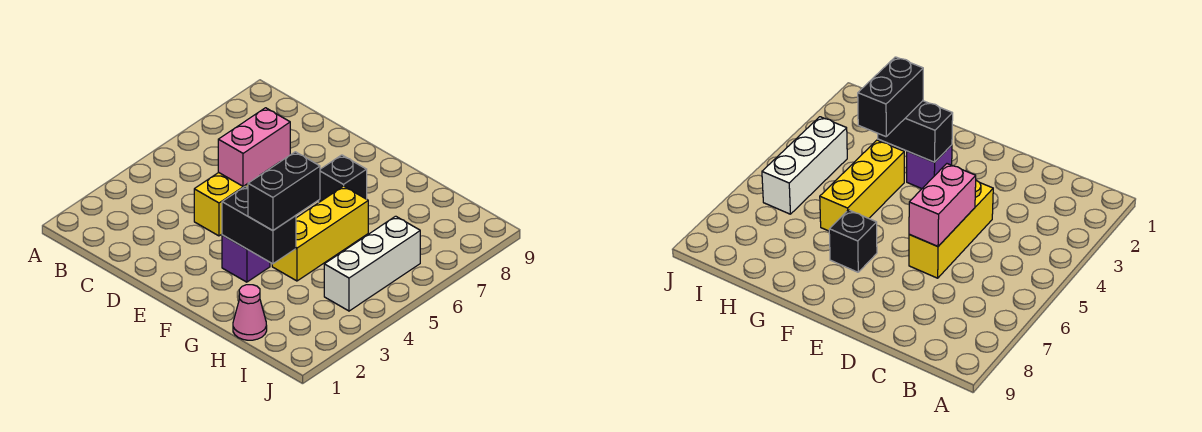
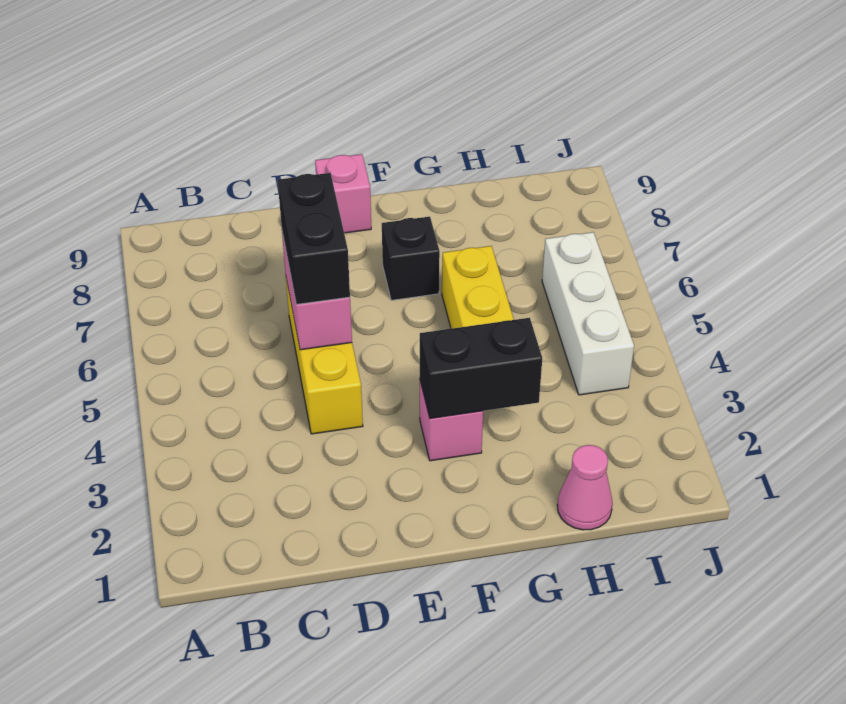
none -> pink brick E9 level 1
purple brick F3 level 1 -> pink brick F3 level 1
black brick G3:G4 level 3 -> black brick D5:D6 level 3

